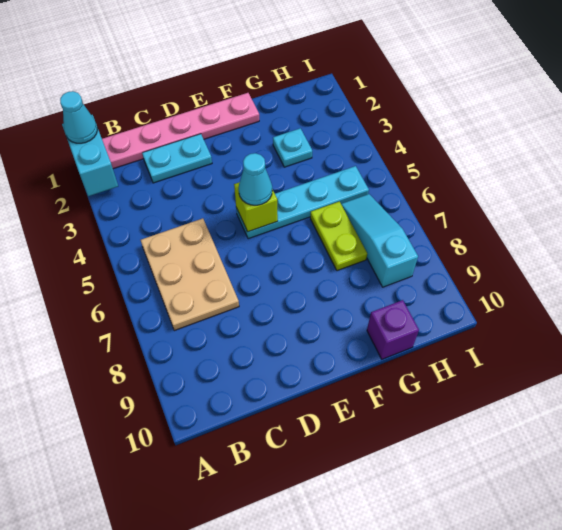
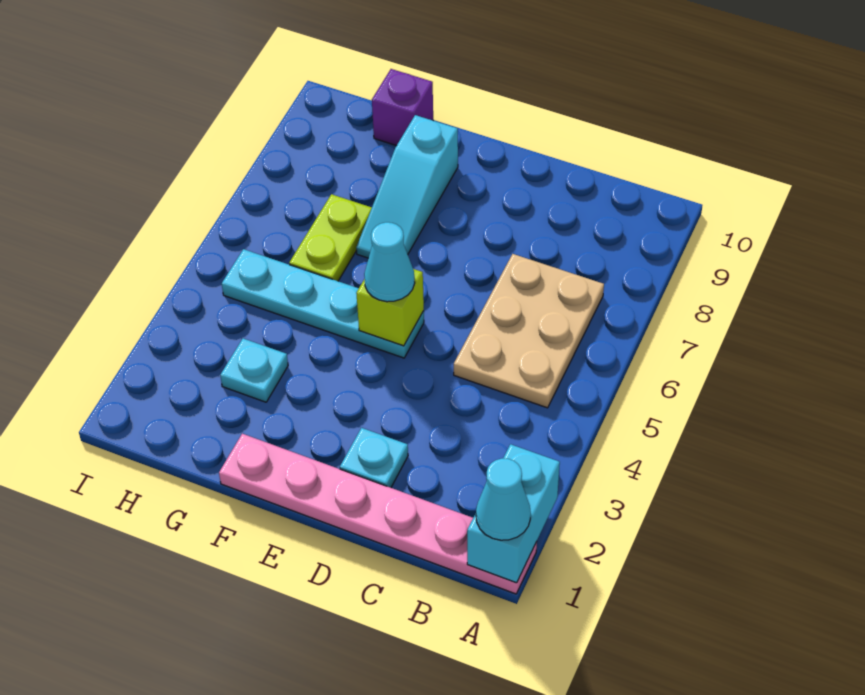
cyan plate C2:D2 level 1 -> cyan plate D2 level 1
cyan slope H6:H8 level 1 top 8 -> cyan slope F7:F9 level 1 top 9

